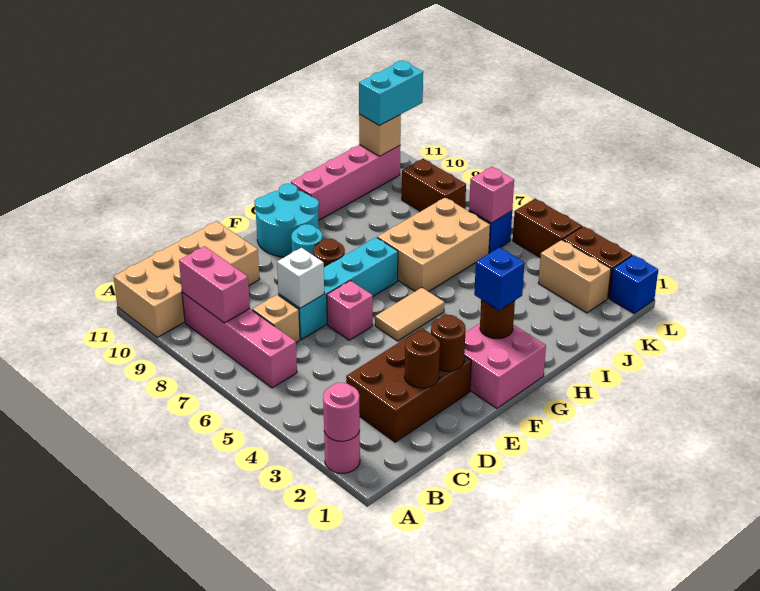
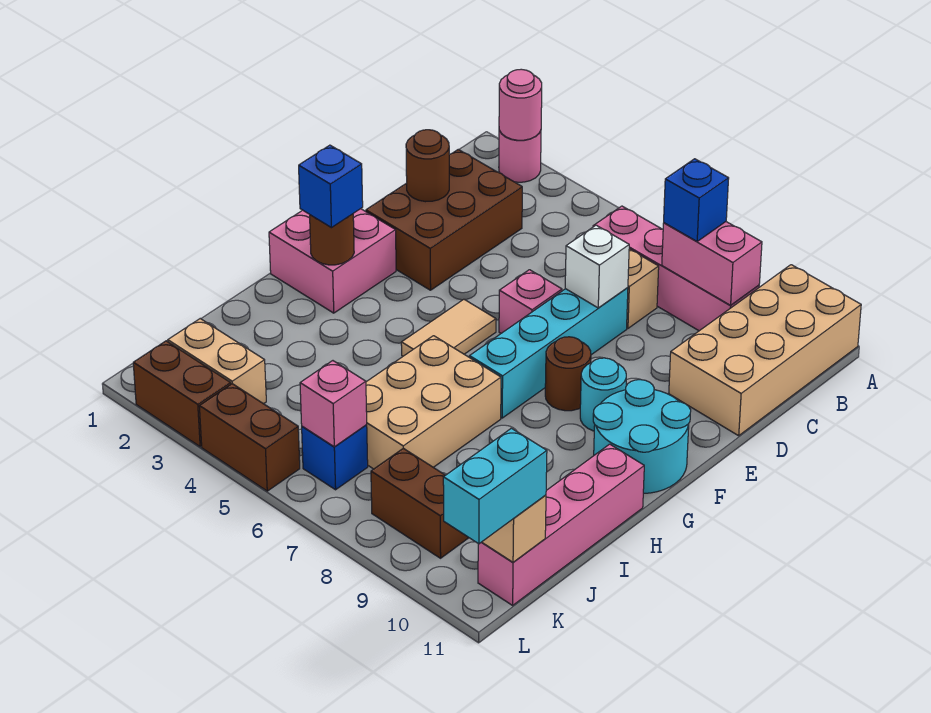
brown round brick E2 level 2 -> none
blue brick L1 level 1 -> blue brick B8 level 3

